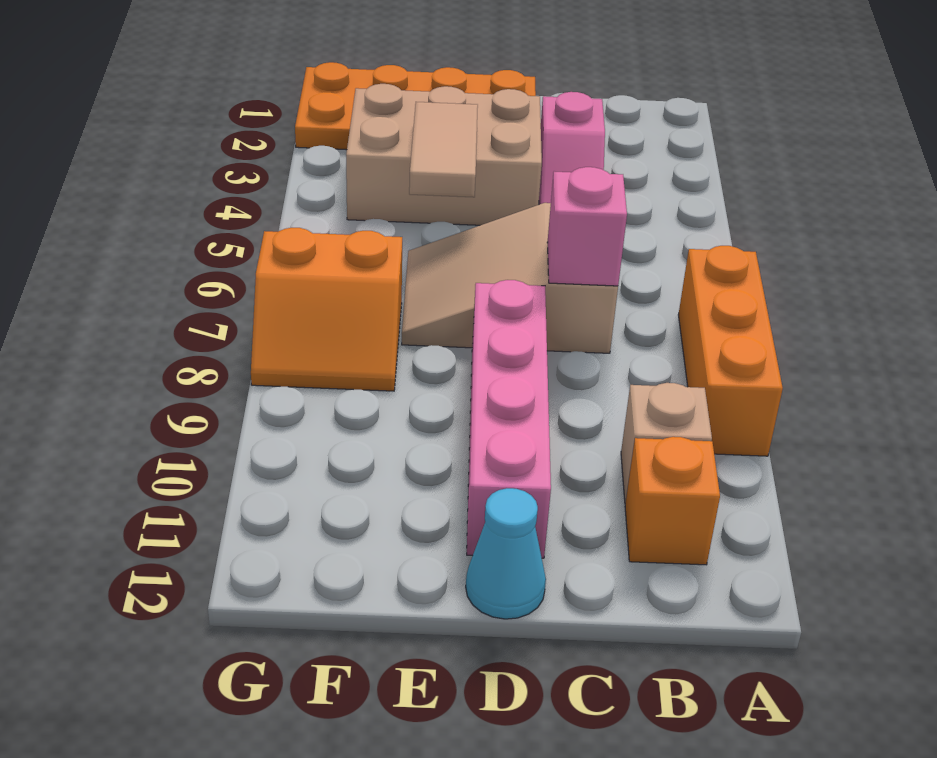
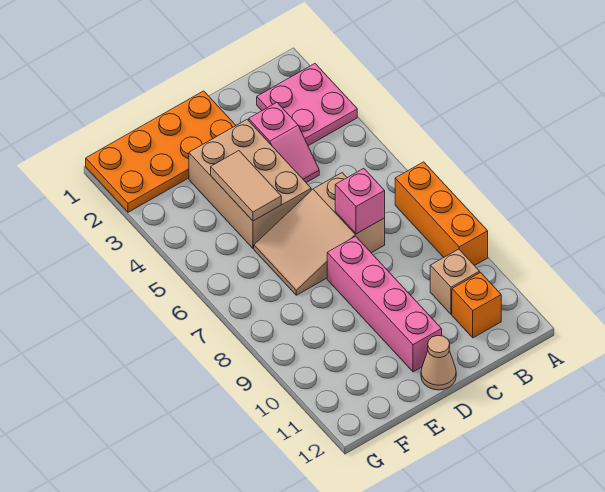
none -> pink plate A2:B3 level 1
tan brick D3:F4 level 1 -> tan brick D3:E5 level 1
cyan cone D12 level 1 -> tan cone D12 level 1
orange slope F7:G8 level 1 top 7 -> none

